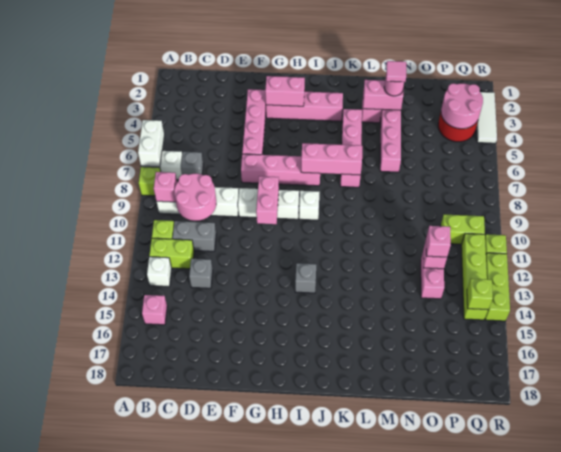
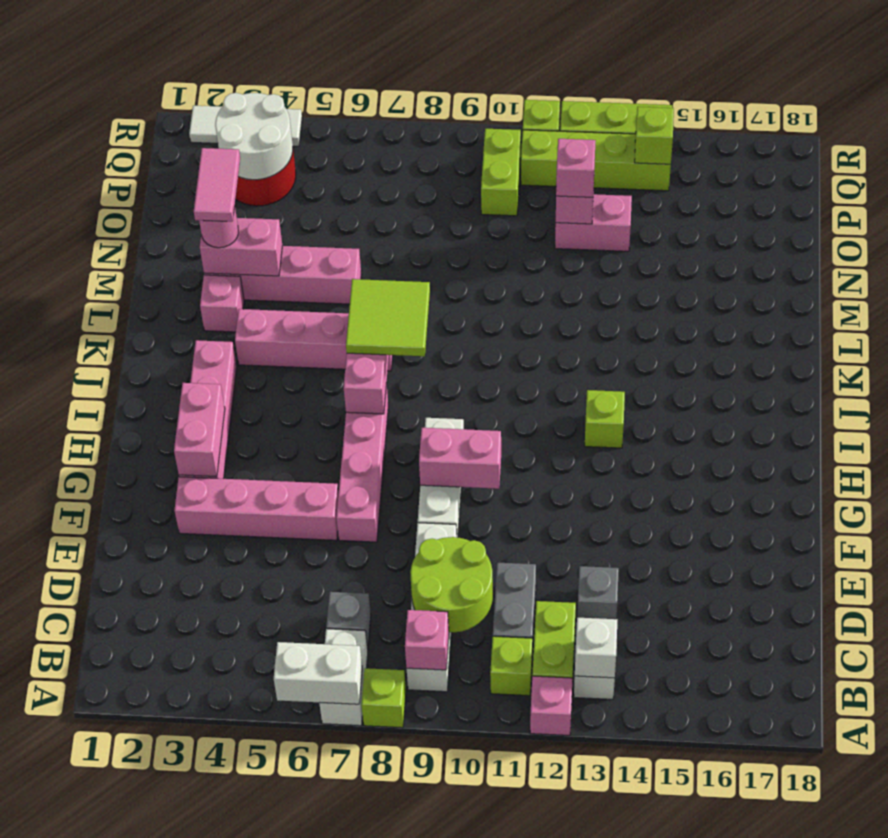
pink brick B15 level 1 -> pink brick A12 level 1
pink round brick C9:D10 level 2 -> lime round brick C9:D10 level 2
white brick I9 level 1 -> white brick B13 level 2
grey brick I13 level 1 -> lime brick I13 level 1
none -> lime tile J7:K8 level 3
pink brick L3:M3 level 2 -> pink brick M3:M4 level 2
pink tile M3 level 4 -> pink tile M3:N3 level 4
pink round brick P3:Q4 level 2 -> white round brick P3:Q4 level 2

